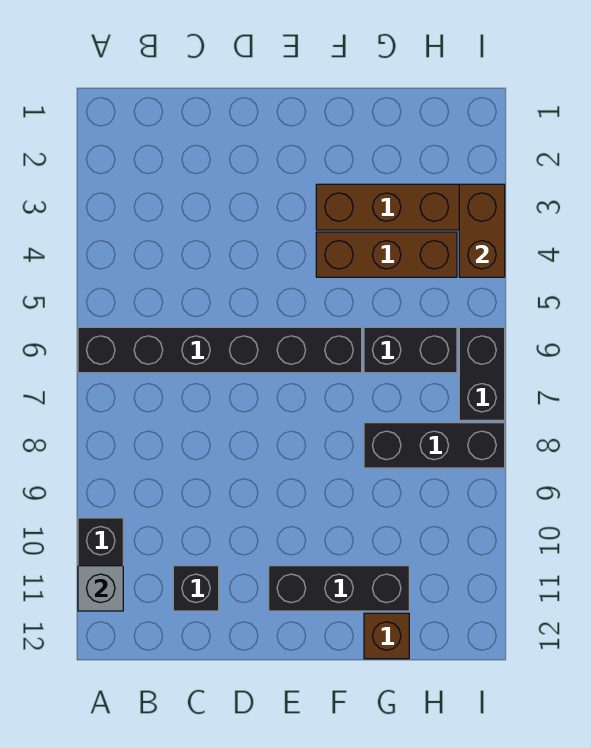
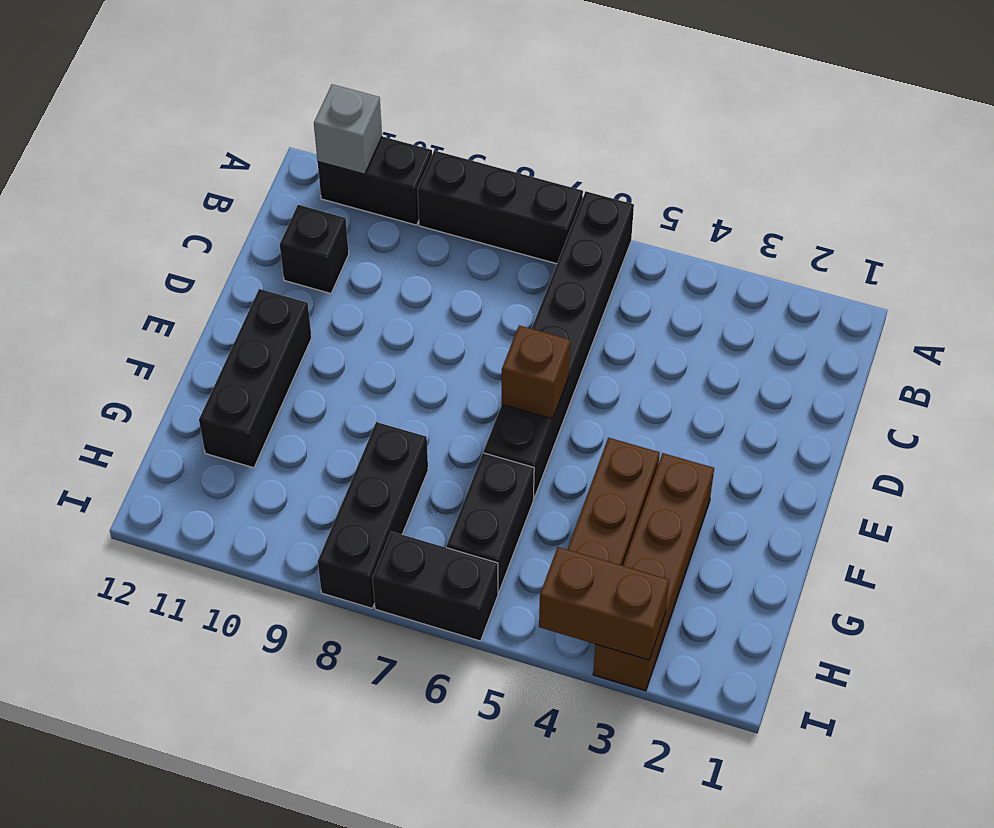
none -> black brick A7:A9 level 1
brown brick G12 level 1 -> brown brick E6 level 2

